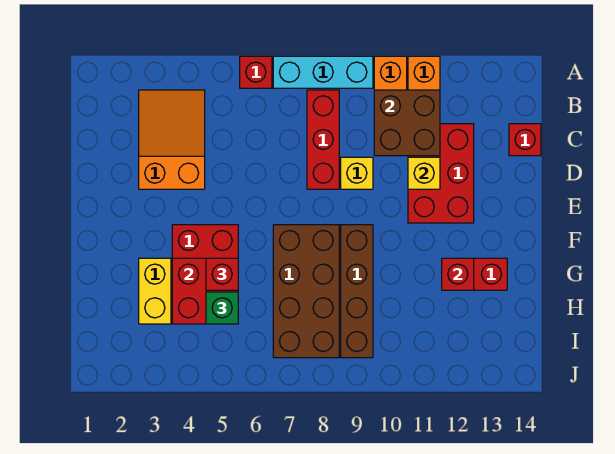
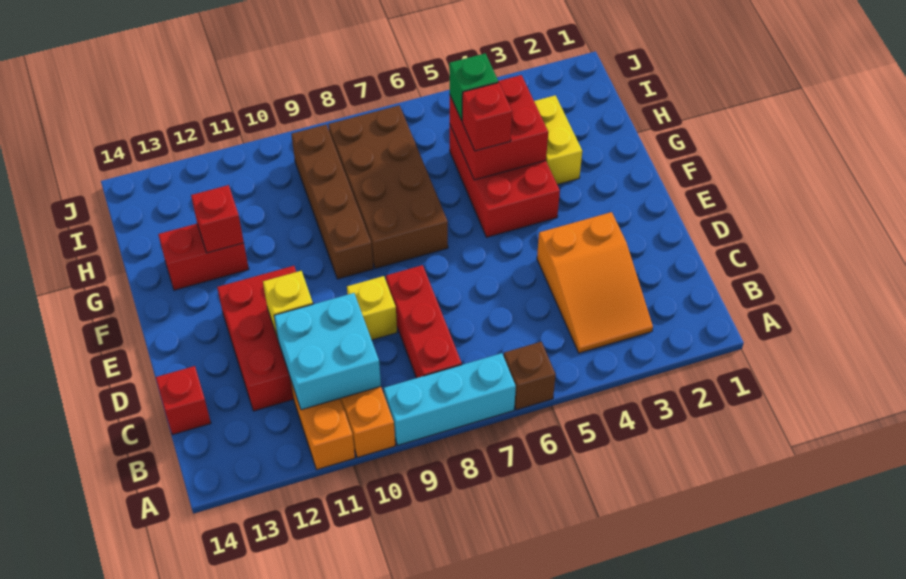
red brick A6 level 1 -> brown brick A6 level 1
brown brick B10:C11 level 2 -> cyan brick B10:C11 level 2

